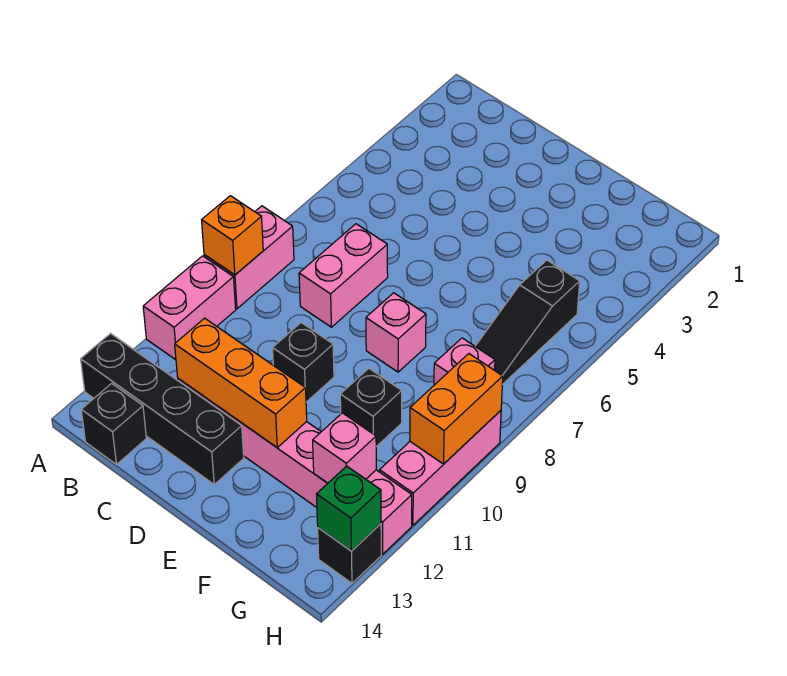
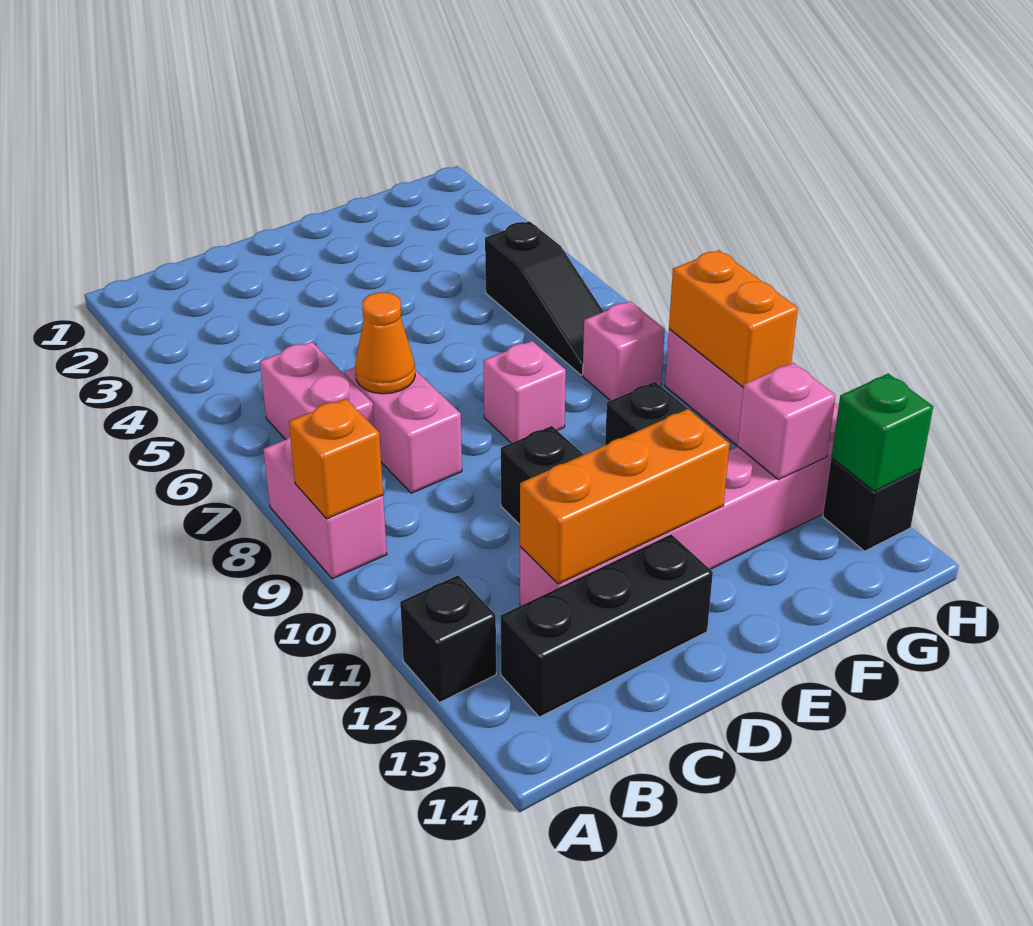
pink brick A10:A11 level 1 -> pink brick B6:B7 level 1
black brick A13:D13 level 1 -> black brick B13:D13 level 1
black brick B14 level 1 -> black brick A12 level 1
none -> orange cone C7 level 2

